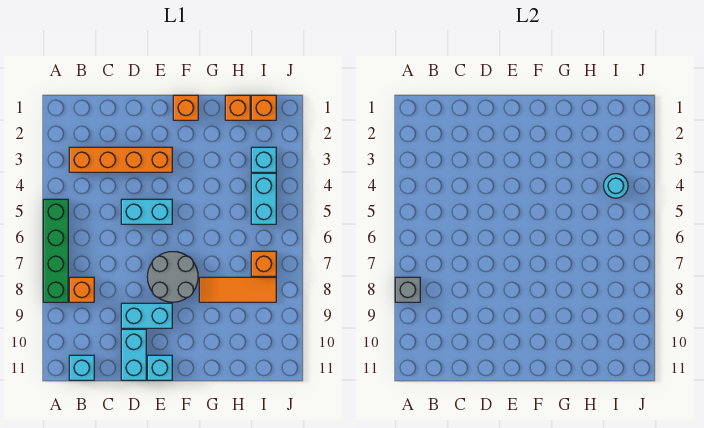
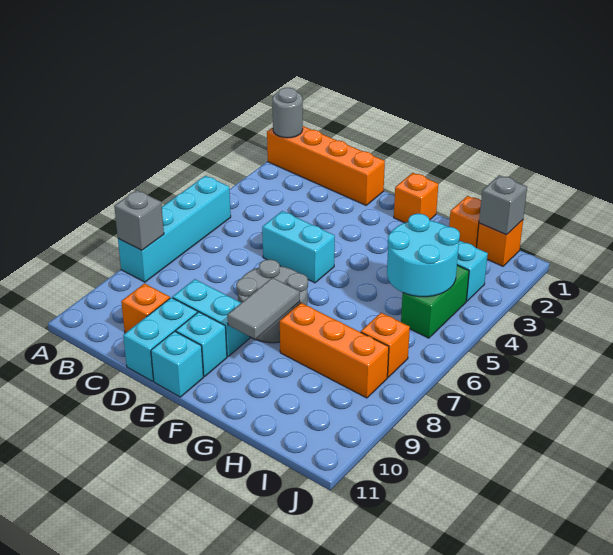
none -> grey round brick A1 level 2
green brick A5:A8 level 1 -> cyan brick A5:A8 level 1
orange brick B3:E3 level 1 -> orange brick A1:D1 level 1
orange brick B8 level 1 -> orange brick C10 level 1
cyan brick B11 level 1 -> cyan brick E10 level 1
none -> grey tile F8:F9 level 2
orange tile G8:I8 level 1 -> orange brick G8:I8 level 1
none -> grey brick I1 level 2
cyan brick I4:I5 level 1 -> green brick I4:I5 level 1
cyan round brick I4 level 2 -> cyan round brick H4:I5 level 2

